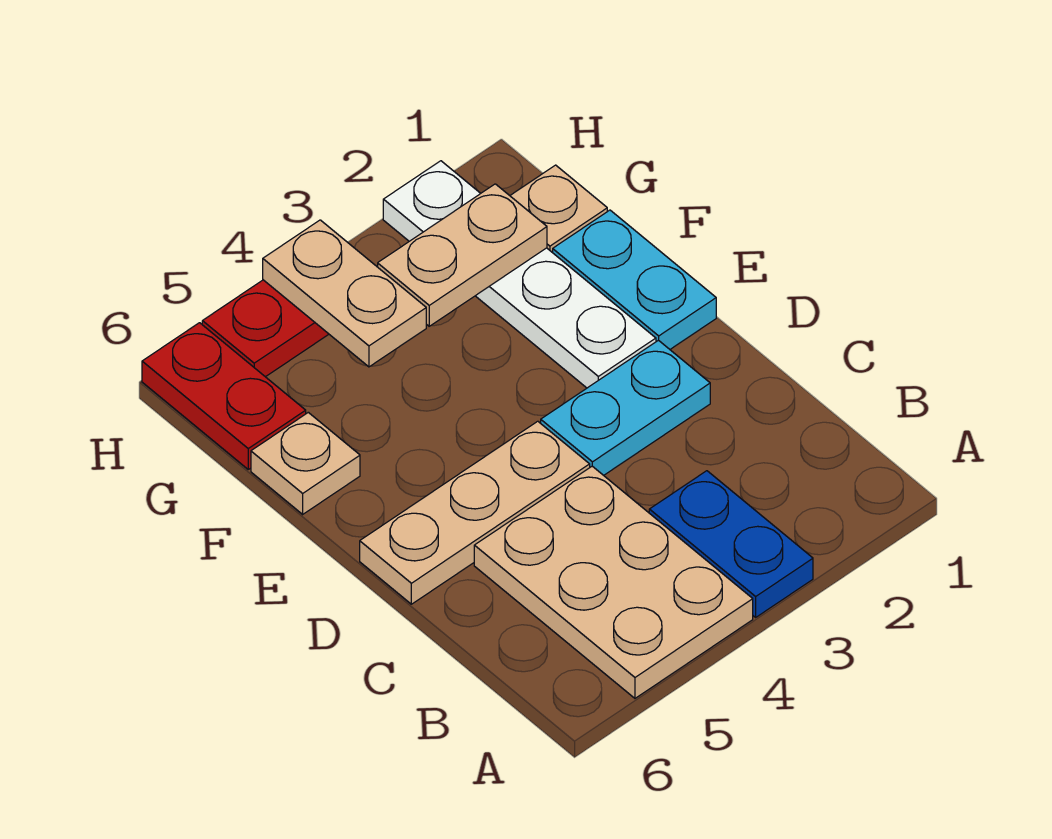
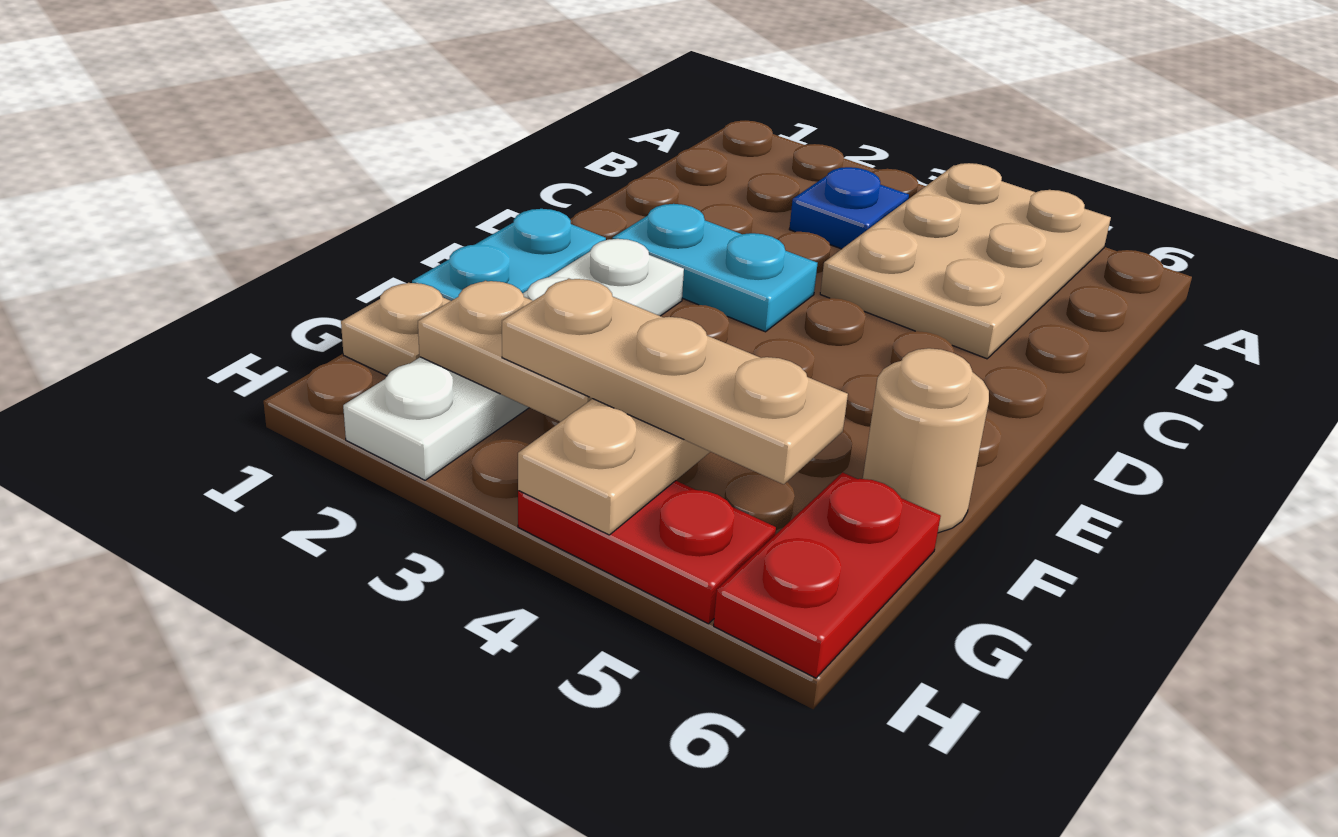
blue plate A3:B3 level 1 -> blue plate B3 level 1
tan plate D4:D6 level 1 -> tan plate G3:G5 level 3
tan plate F6 level 1 -> tan round brick F6 level 1

